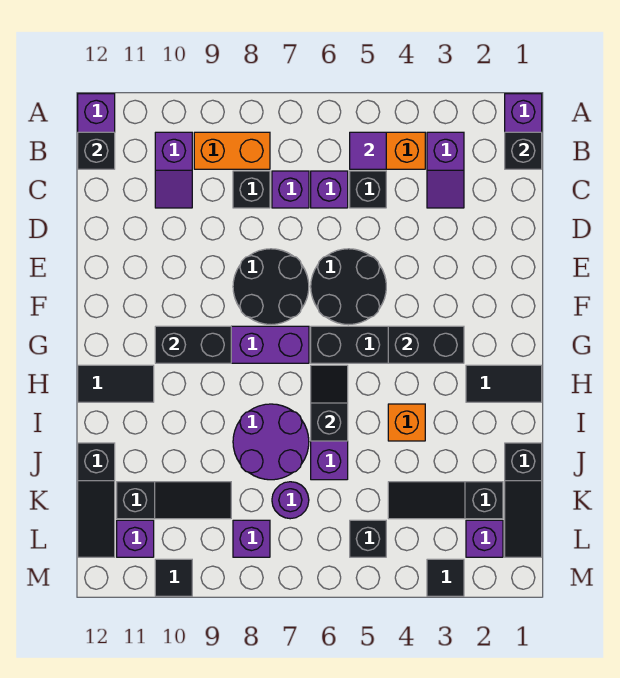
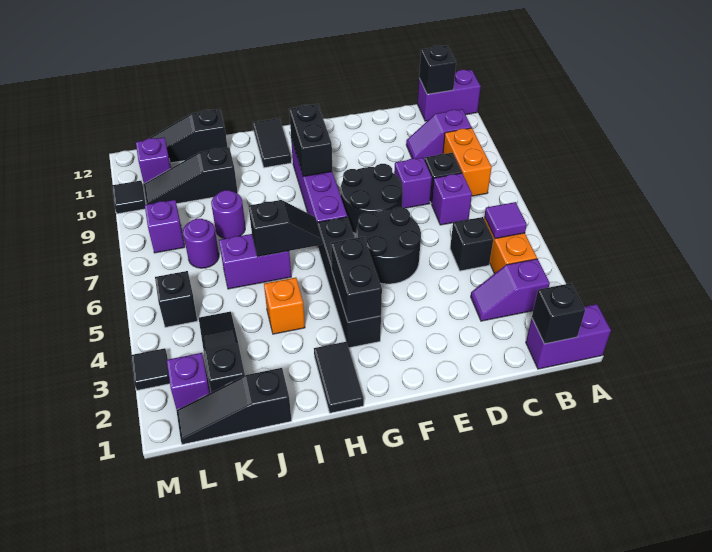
purple brick C6 level 1 -> purple brick D8 level 1
purple round brick I7:J8 level 1 -> purple round brick J8 level 1
black slope K9:K11 level 1 top 11 -> black slope J10:L10 level 1 top J

